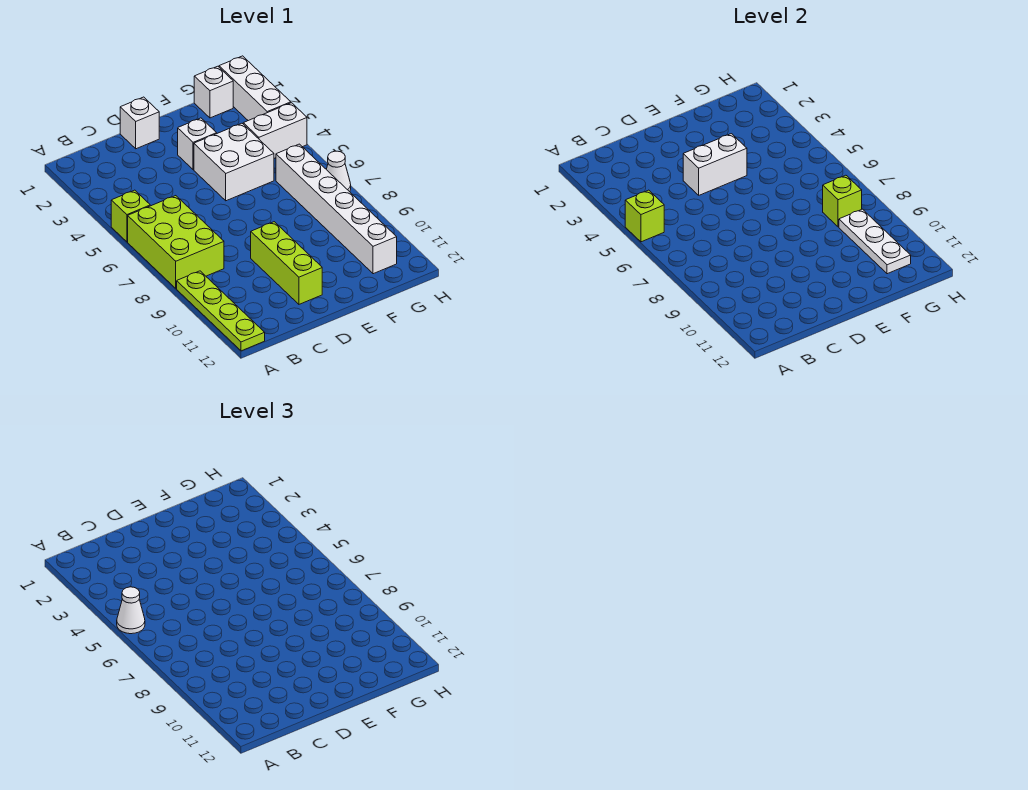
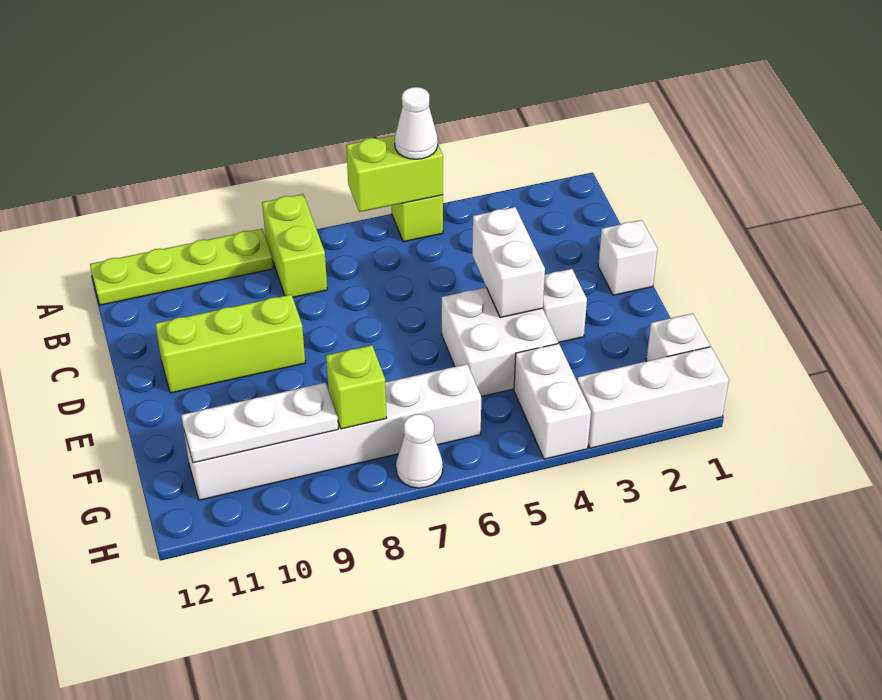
lime brick A5 level 2 -> lime brick A5:A6 level 2
lime brick A6:B8 level 1 -> lime brick A8:B8 level 1

